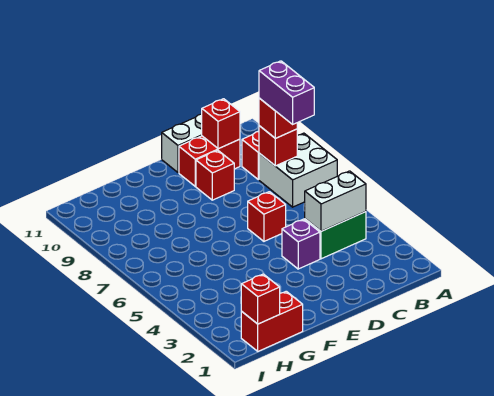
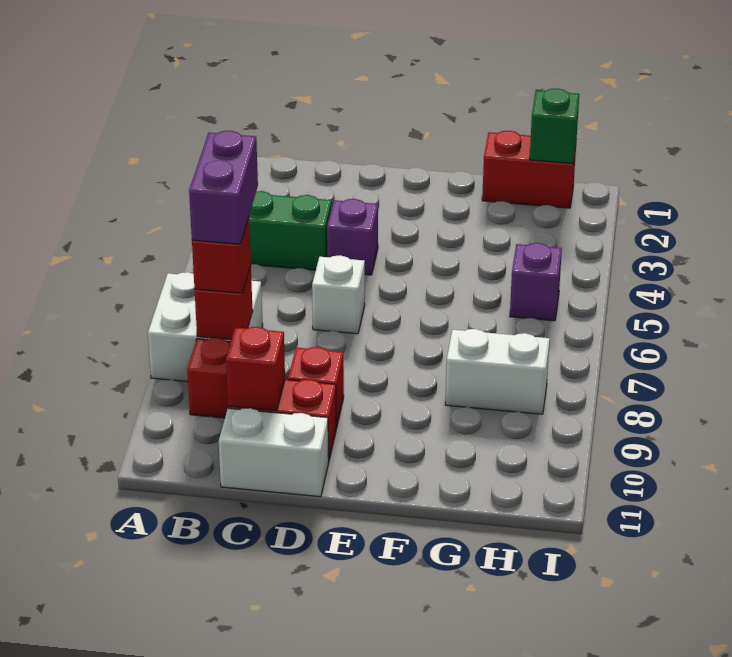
white brick B4:C4 level 2 -> white brick G8:H8 level 1
red brick D6 level 1 -> white brick D6 level 1
red brick H1 level 2 -> green brick H1 level 2
none -> purple brick H5 level 1

